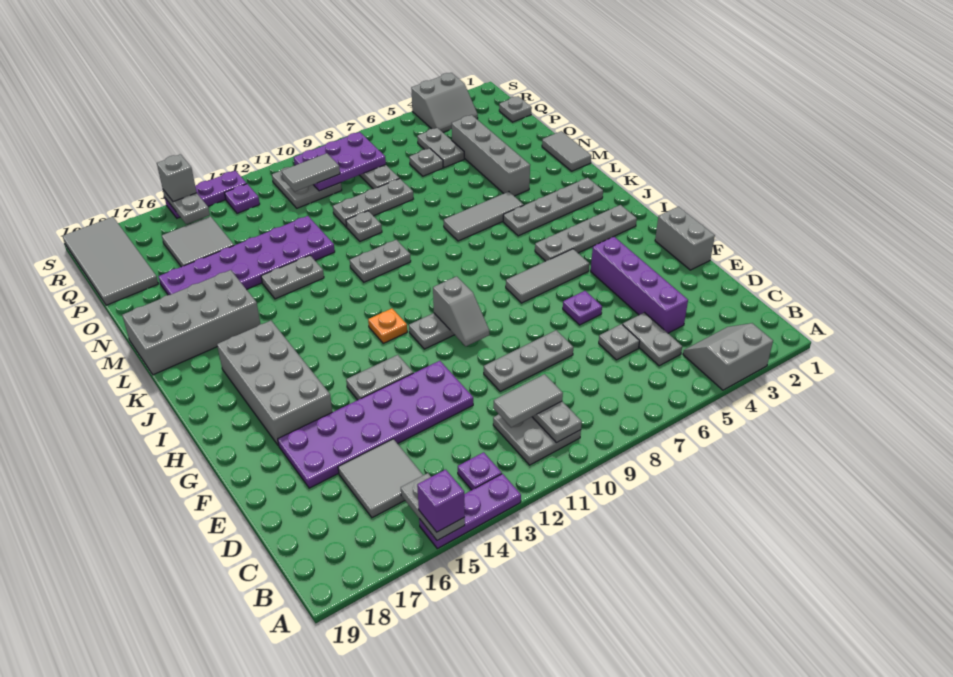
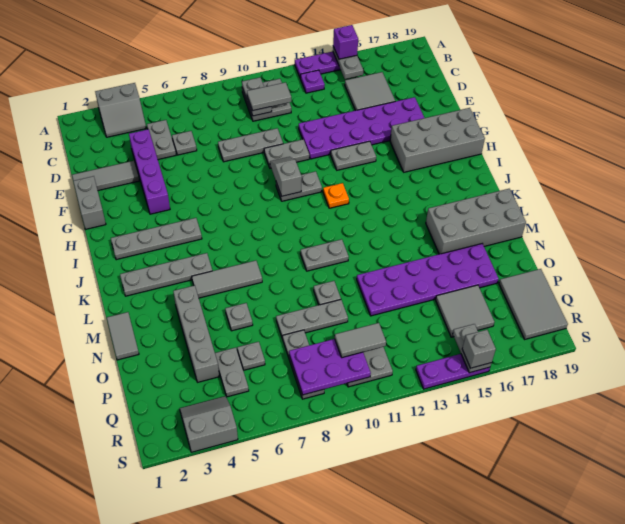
purple plate F6 level 1 -> none
grey brick G16:J17 level 1 -> grey brick G16:H19 level 1
grey tile H5:H7 level 1 -> grey tile E1:E3 level 1
grey plate M13:M14 level 1 -> grey plate F10:F11 level 1
grey tile P18:S19 level 1 -> grey tile P18:R19 level 1
grey plate Q1 level 1 -> grey plate N6 level 1
purple plate R13 level 1 -> none

